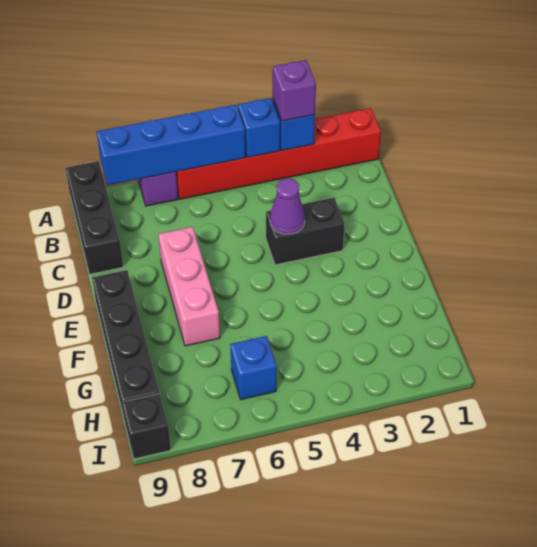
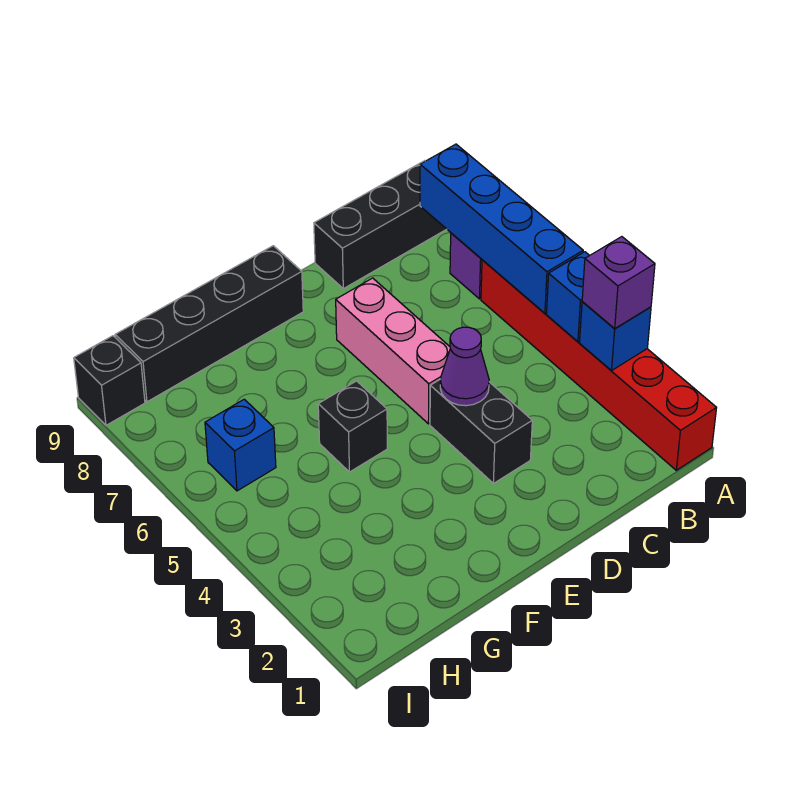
pink brick D7:F7 level 1 -> pink brick D5:D7 level 1
none -> black brick F5 level 1

